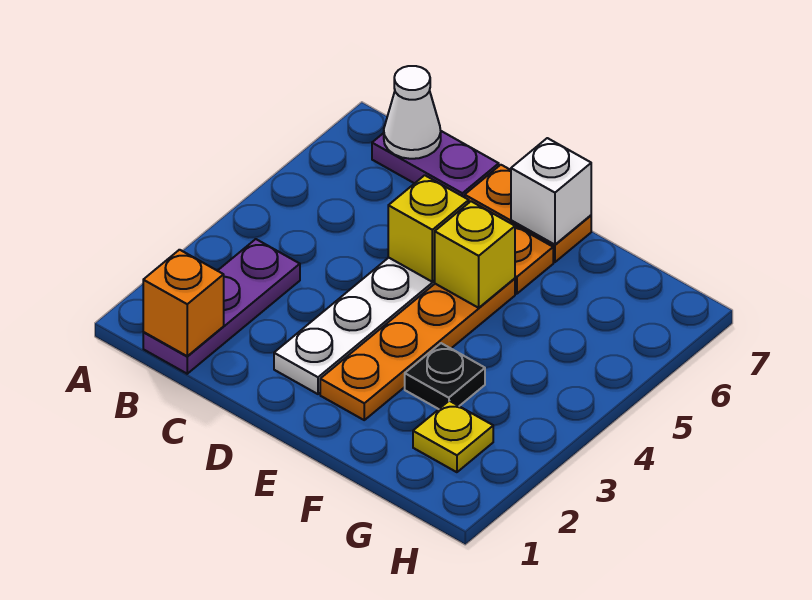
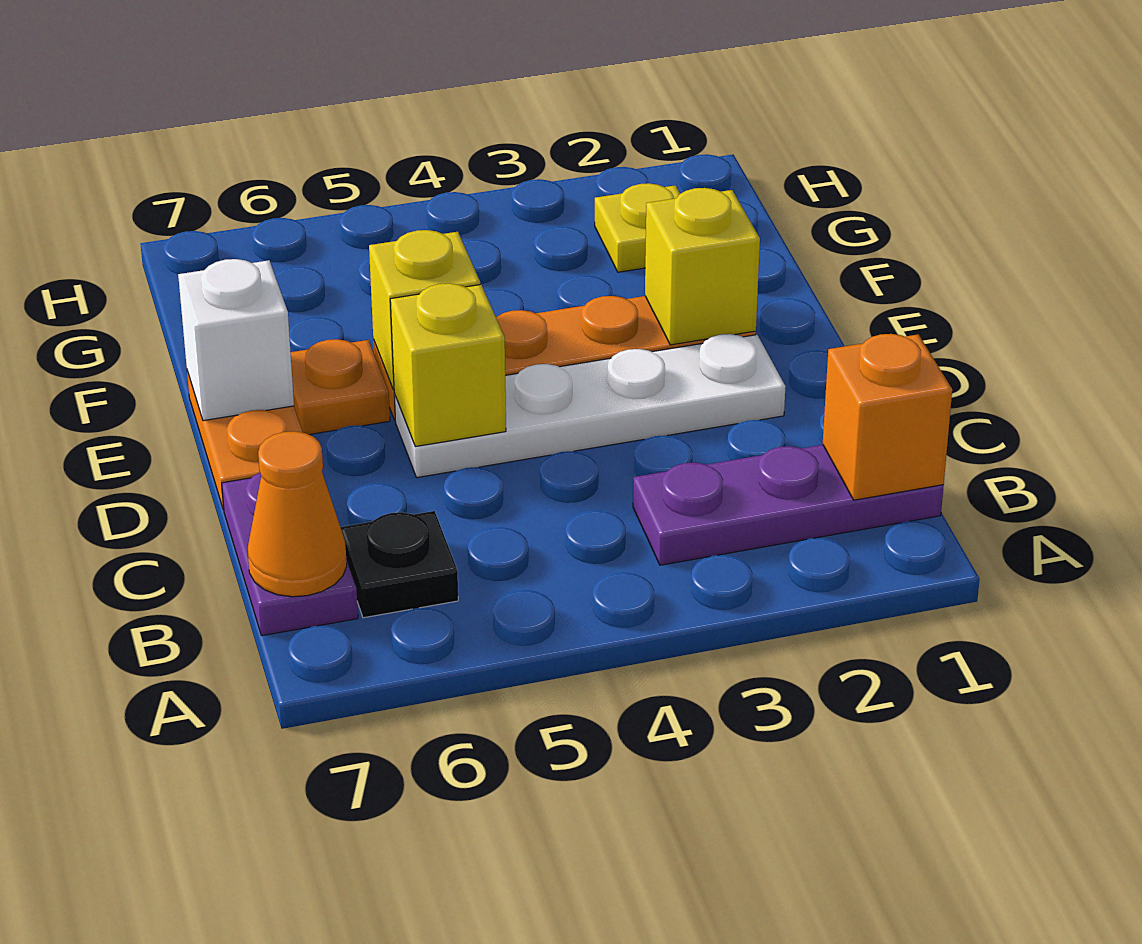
white cone B7 level 2 -> orange cone B7 level 2
none -> yellow brick E2 level 2
black plate F3 level 1 -> black plate B6 level 1

